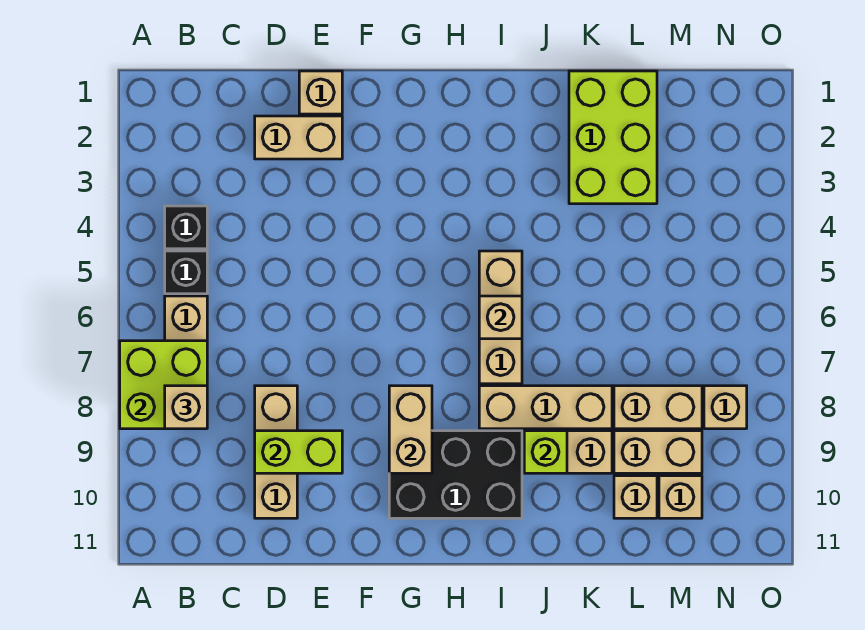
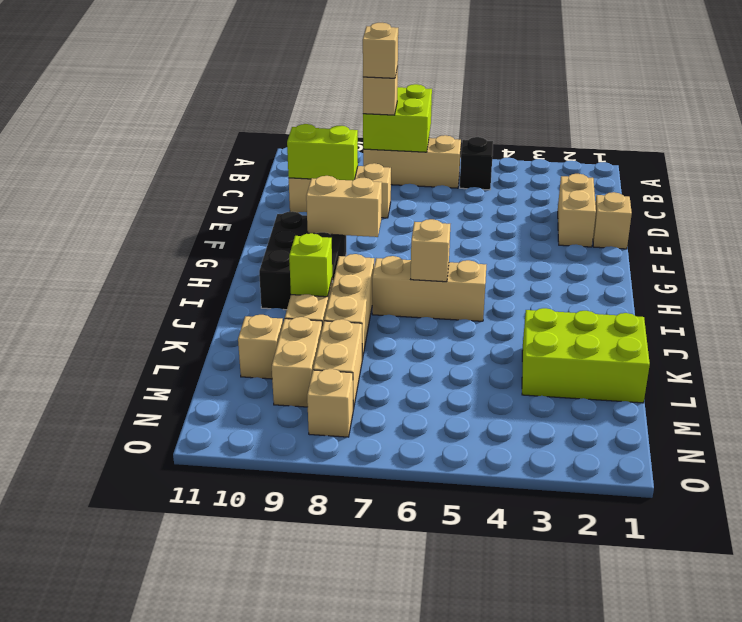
black brick B4 level 1 -> none
lime brick D9:E9 level 2 -> lime brick D9:D10 level 2
tan brick M10 level 1 -> tan brick B8 level 4

